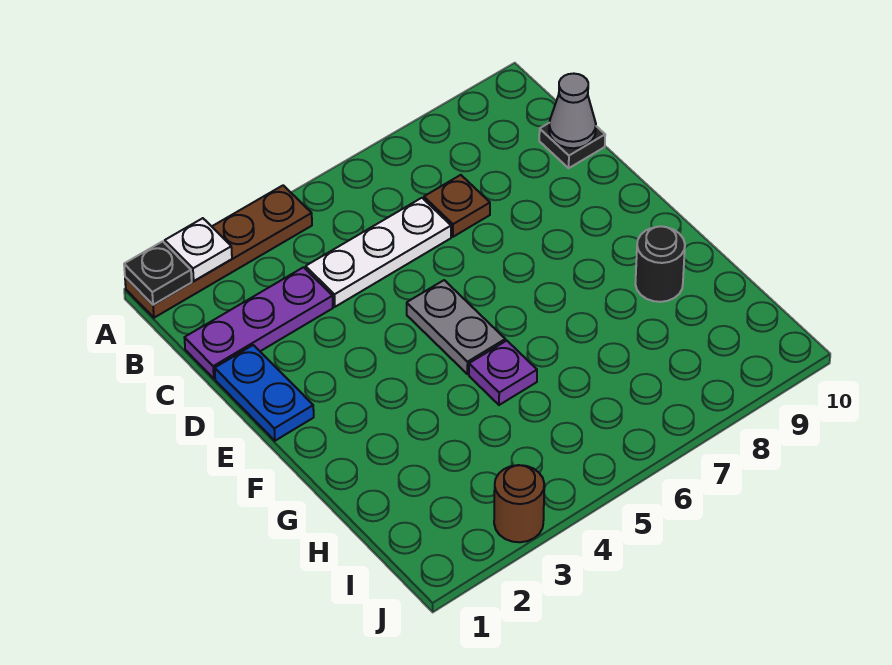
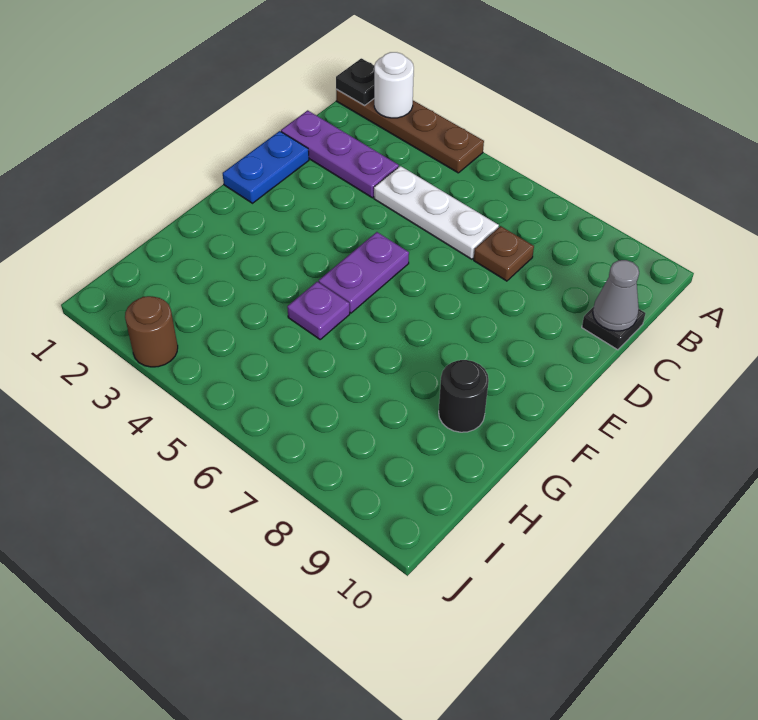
white plate A2 level 2 -> white round brick A2 level 2
grey plate E5:F5 level 1 -> purple plate E5:F5 level 1

